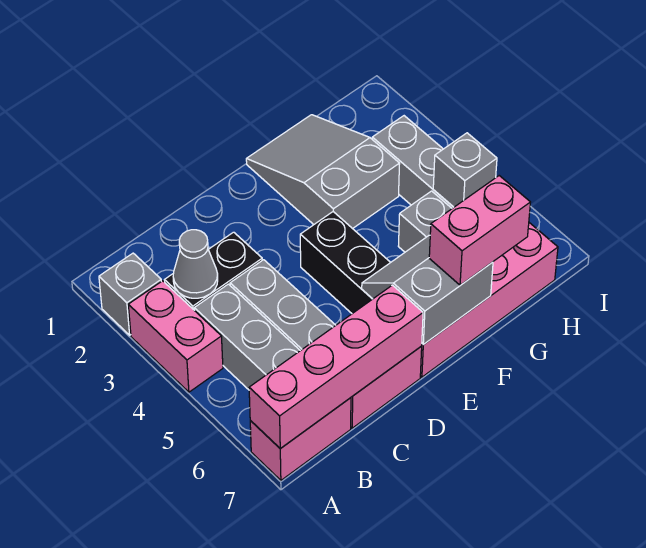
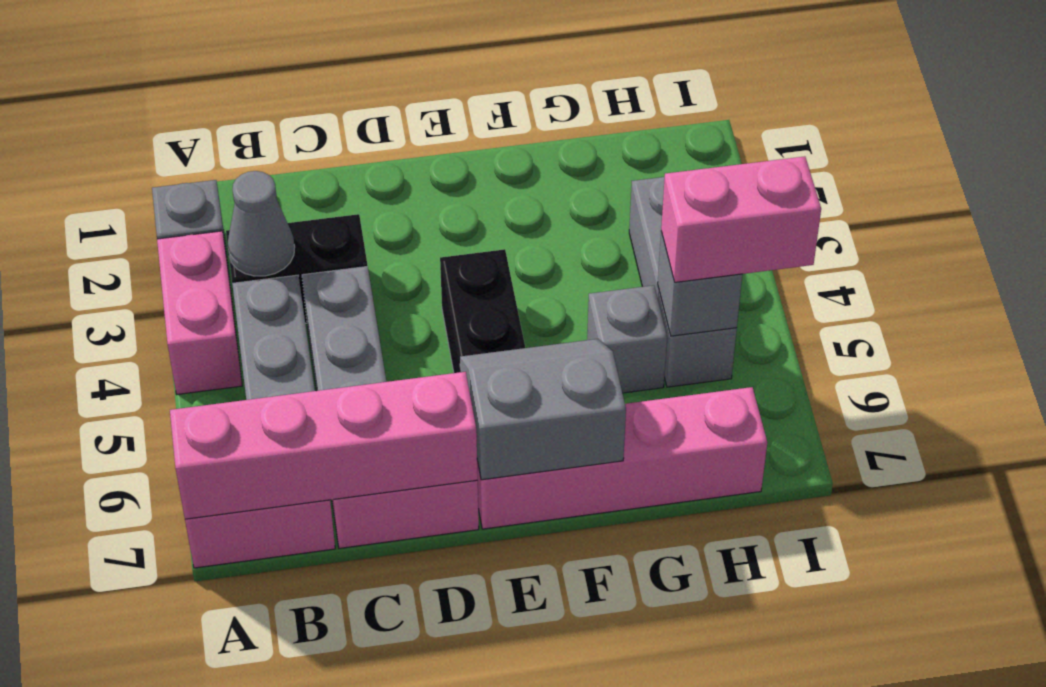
grey slope F1:G3 level 1 top 3 -> none
pink brick F7:G7 level 3 -> pink brick H5:I5 level 3

